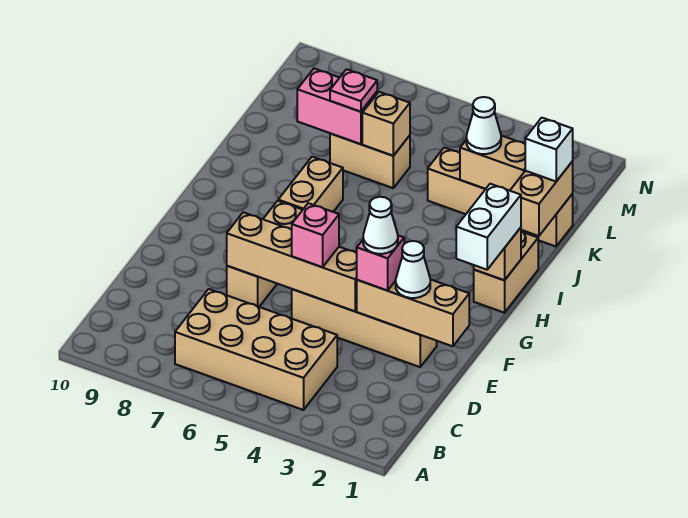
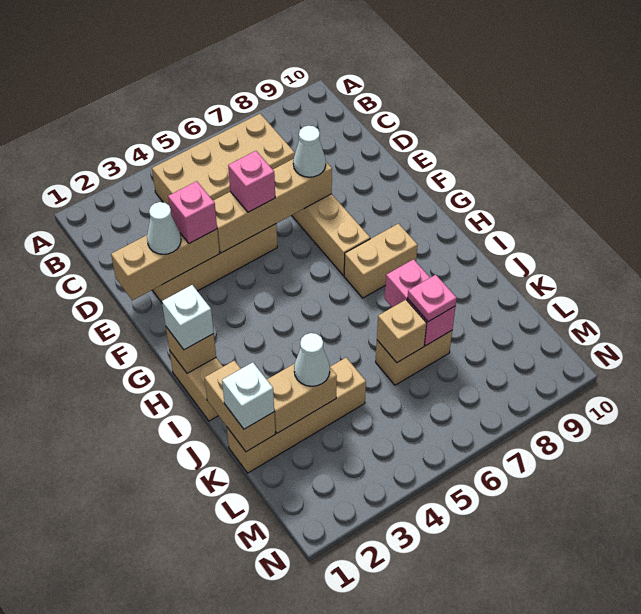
white cone E3 level 4 -> white cone E7 level 3
white brick G1:H1 level 3 -> white brick H1 level 3
tan brick H7:I7 level 1 -> tan brick H7:H8 level 1
pink brick K7:K8 level 2 -> pink brick J7:K7 level 2

